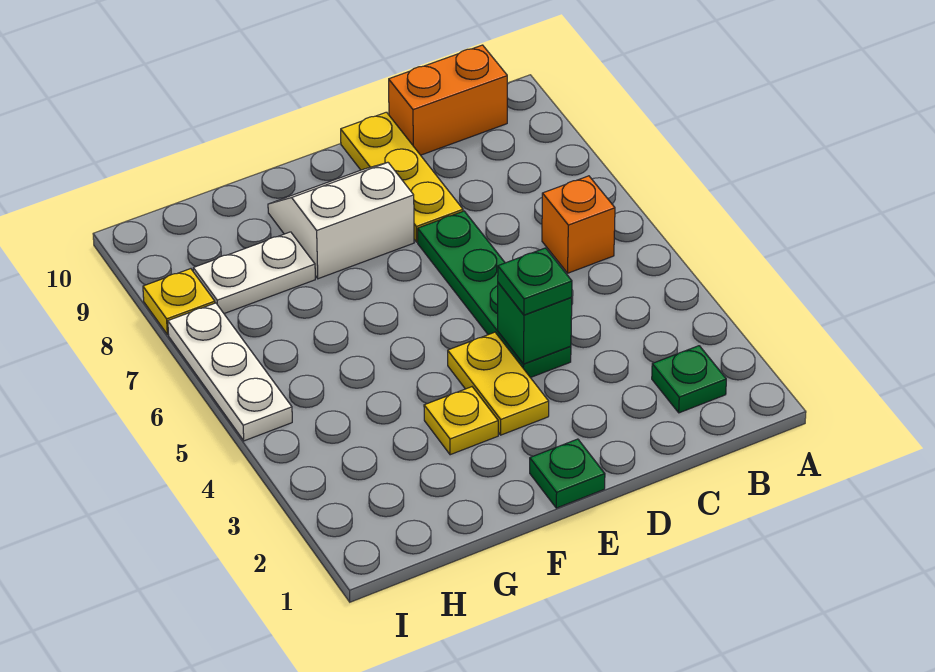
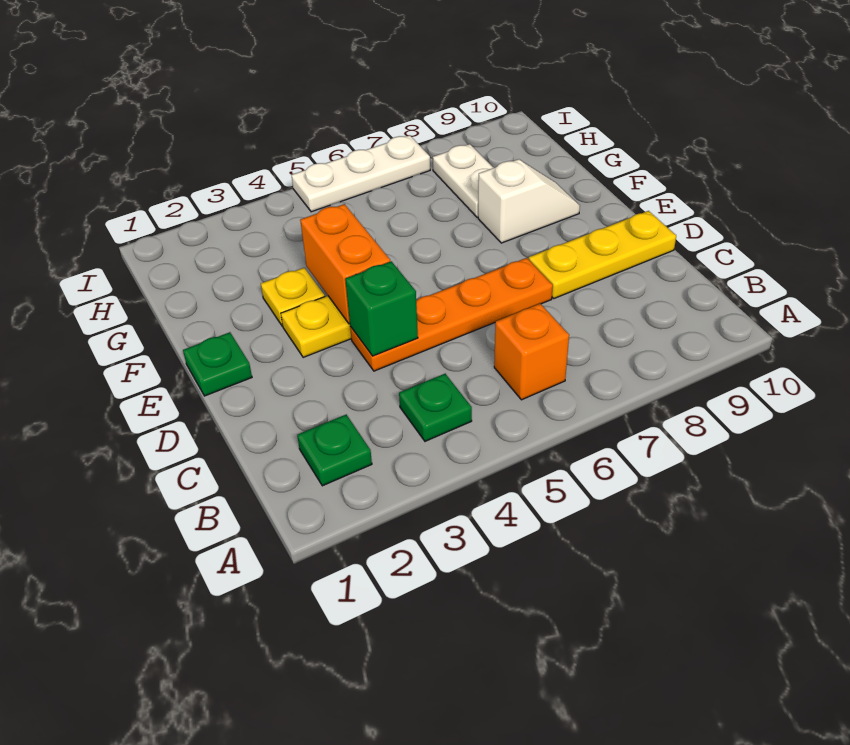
orange brick B10:C10 level 1 -> orange brick E4:F4 level 2
green plate D4:D7 level 1 -> orange plate D4:D7 level 1
green plate D4 level 3 -> green plate B4 level 1
white slope E8:F9 level 1 top 8 -> white slope F8:F9 level 1 top 8
yellow plate I8 level 1 -> none

